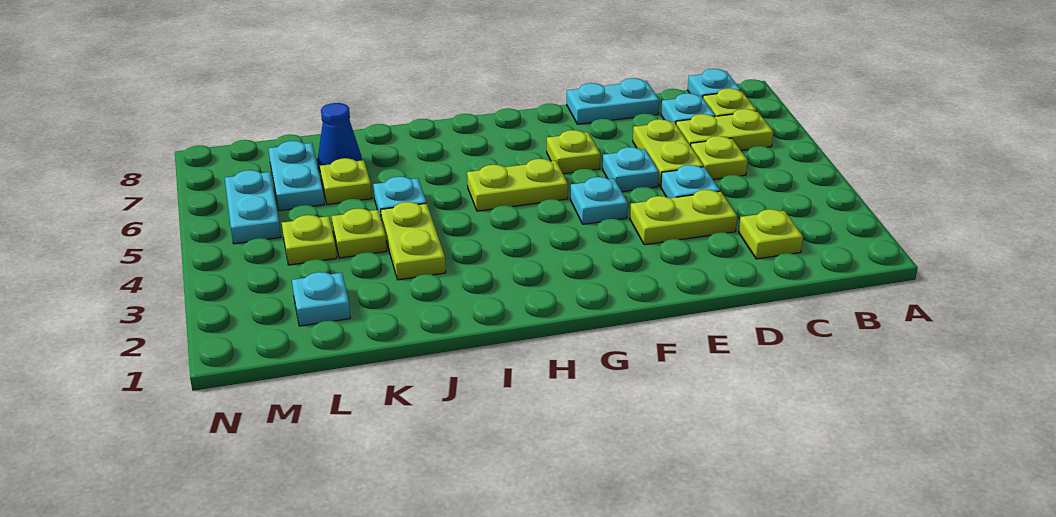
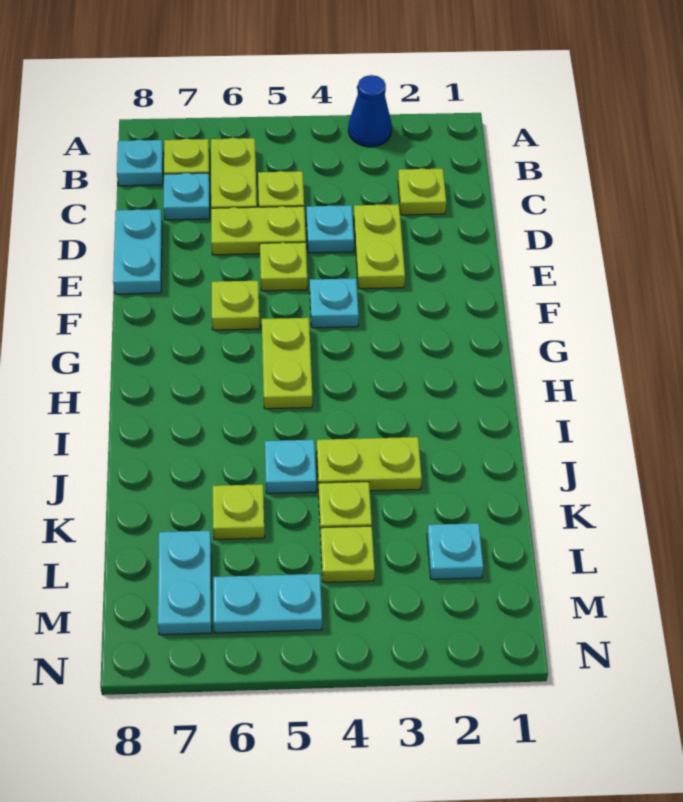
cyan plate E5 level 1 -> lime plate E5 level 1
blue cone K7 level 1 -> blue cone A3 level 1
cyan plate L6:L7 level 1 -> cyan plate L7:M7 level 1

